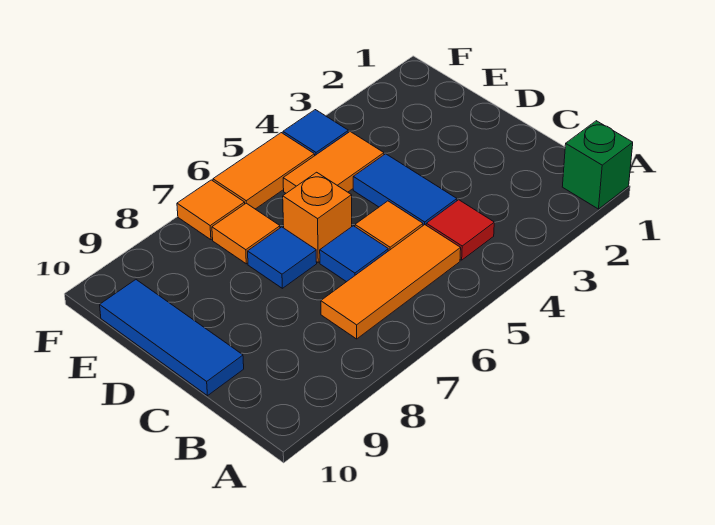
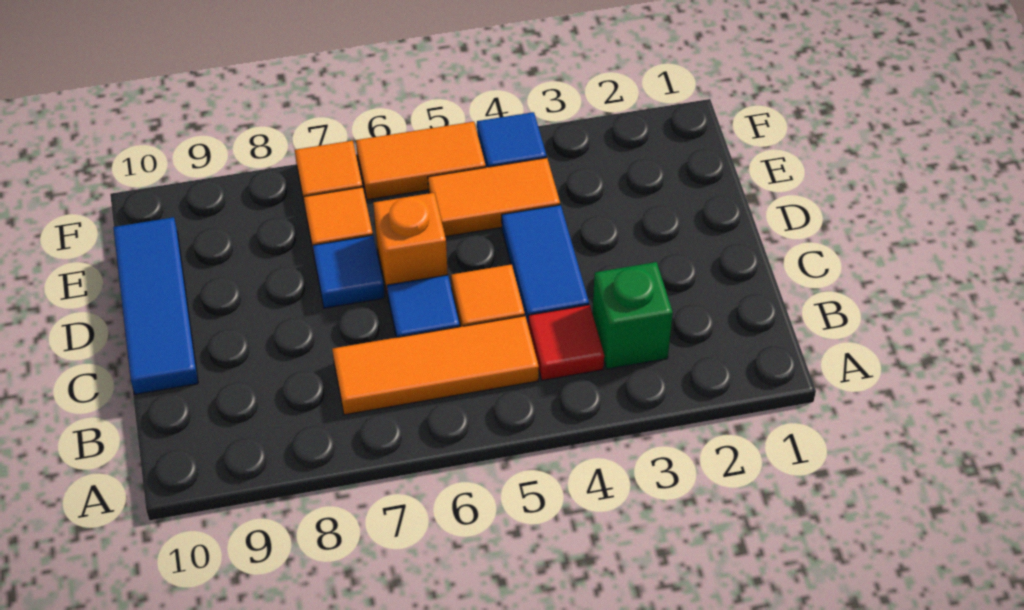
green brick A1 level 1 -> green brick B3 level 1

